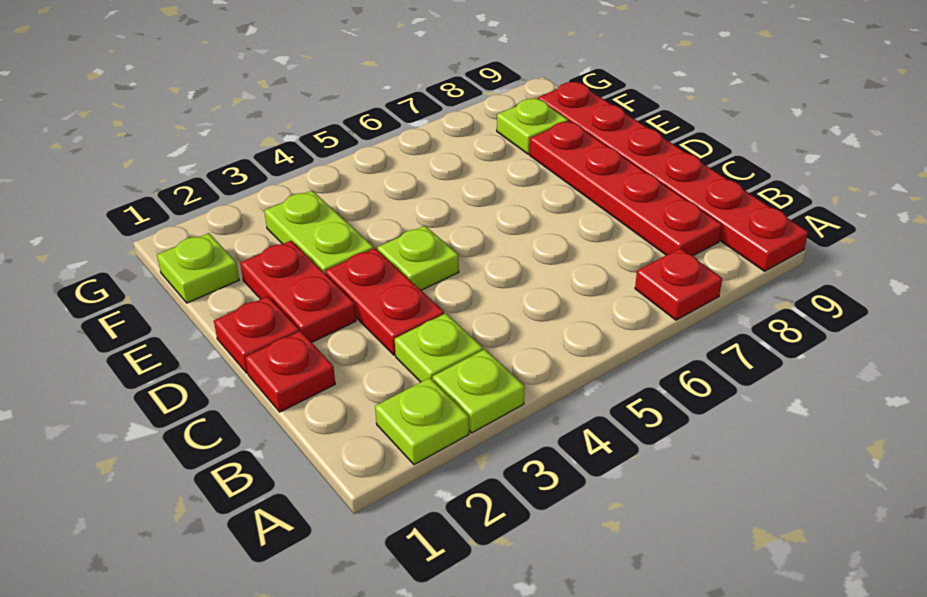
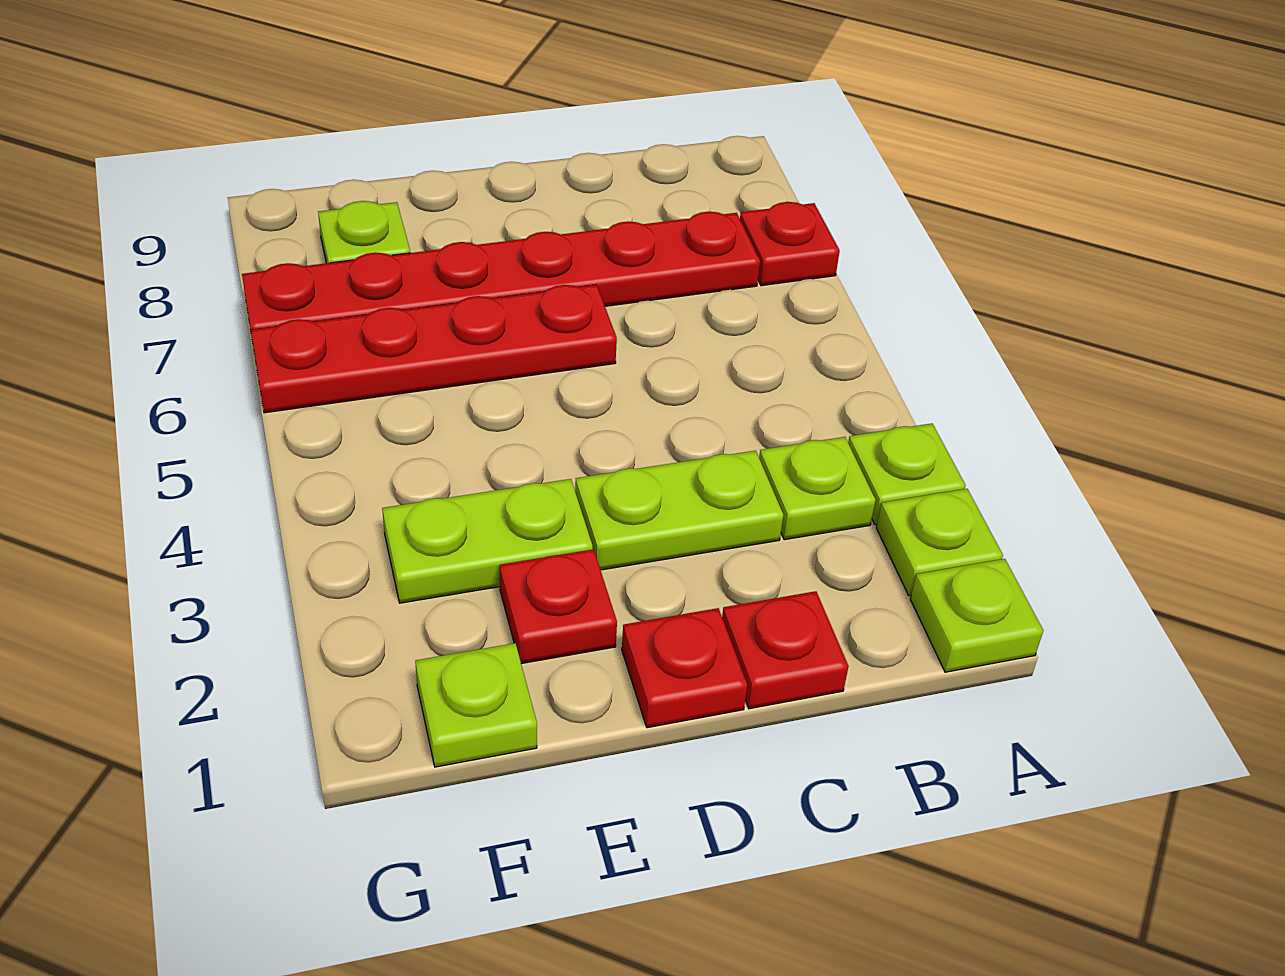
red plate A9:F9 level 1 -> red plate B7:G7 level 1
red plate B8:E8 level 1 -> red plate D6:G6 level 1
red plate C3:D3 level 1 -> lime plate C3:D3 level 1
red plate D2:E2 level 1 -> red plate E2 level 1
lime plate D4 level 1 -> lime plate A1 level 1

